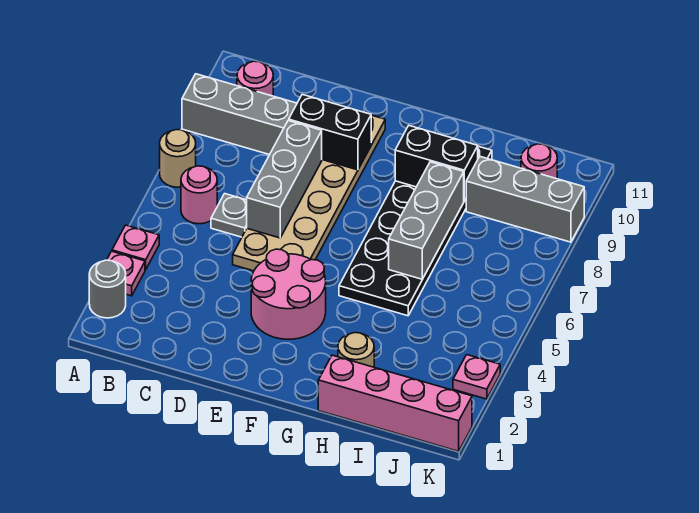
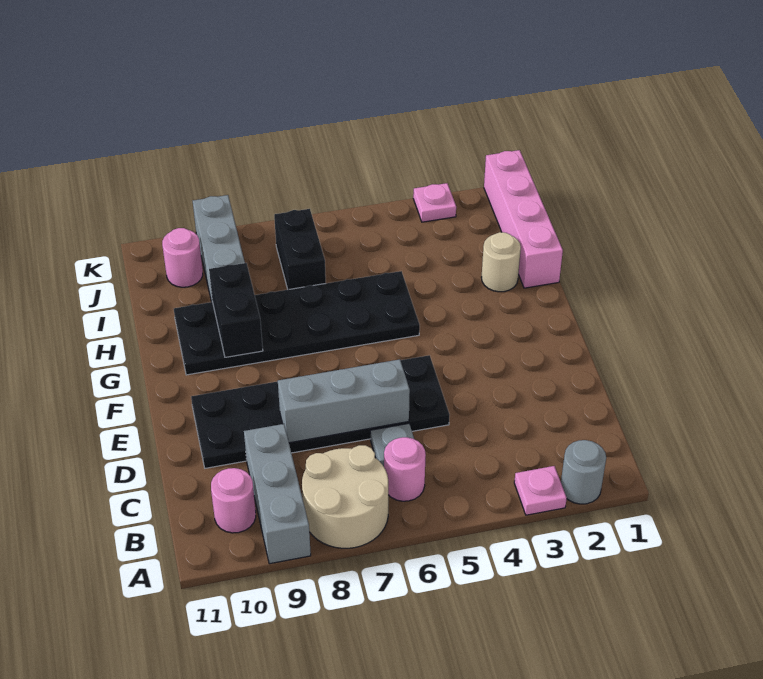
pink plate A4 level 1 -> none
tan round brick A7 level 1 -> tan round brick A7:B8 level 1
tan plate D5:E10 level 1 -> black plate D5:E10 level 1
black brick D9:E9 level 2 -> black brick I7:J7 level 1
pink round brick E3:F4 level 1 -> none
grey brick H6:H8 level 2 -> none

